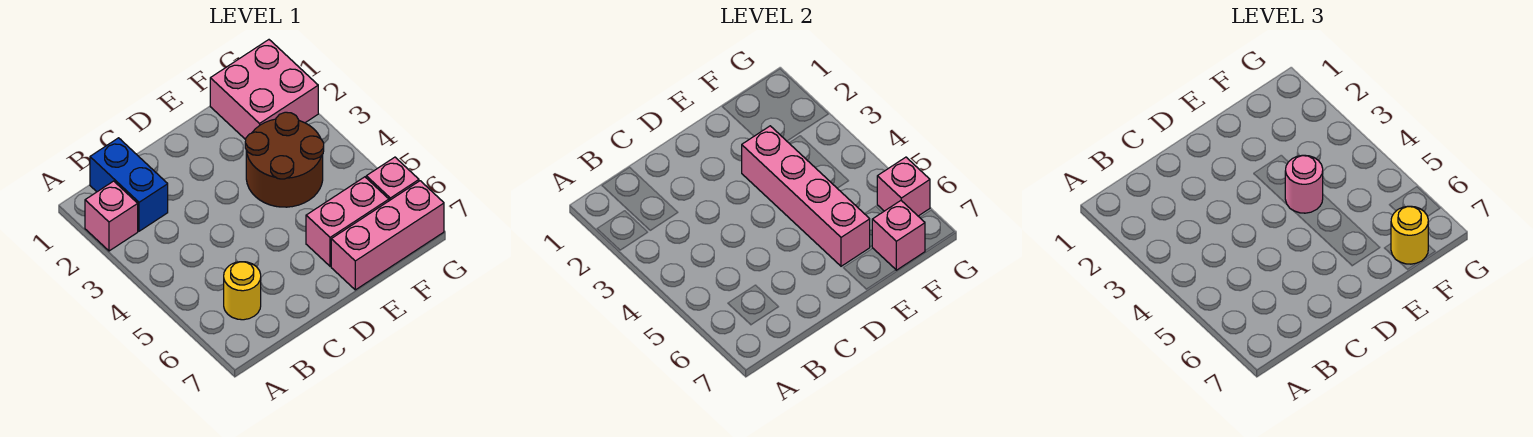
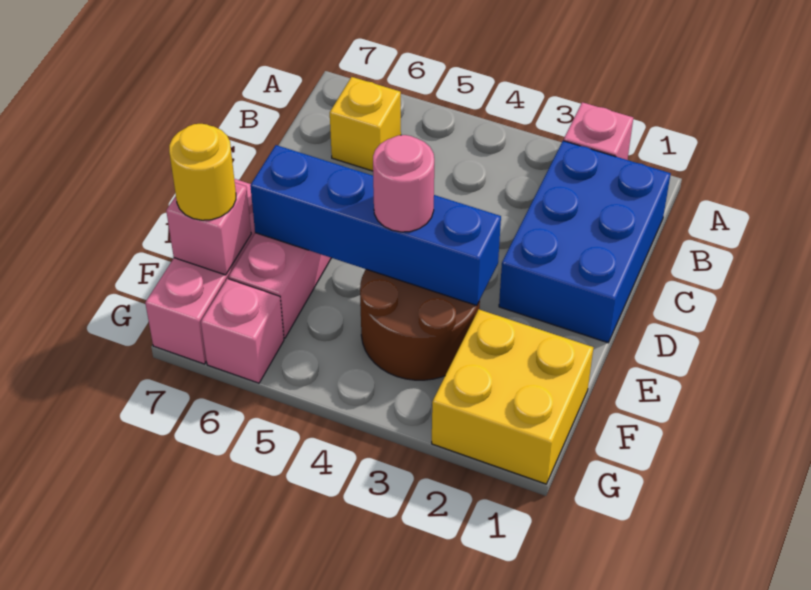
blue brick B1:B2 level 1 -> blue brick B1:D2 level 1
yellow round brick B6 level 1 -> yellow brick B6 level 1
pink brick E3:E6 level 2 -> blue brick E3:E6 level 2
pink brick F1:G2 level 1 -> yellow brick F1:G2 level 1
pink brick G6 level 2 -> none

